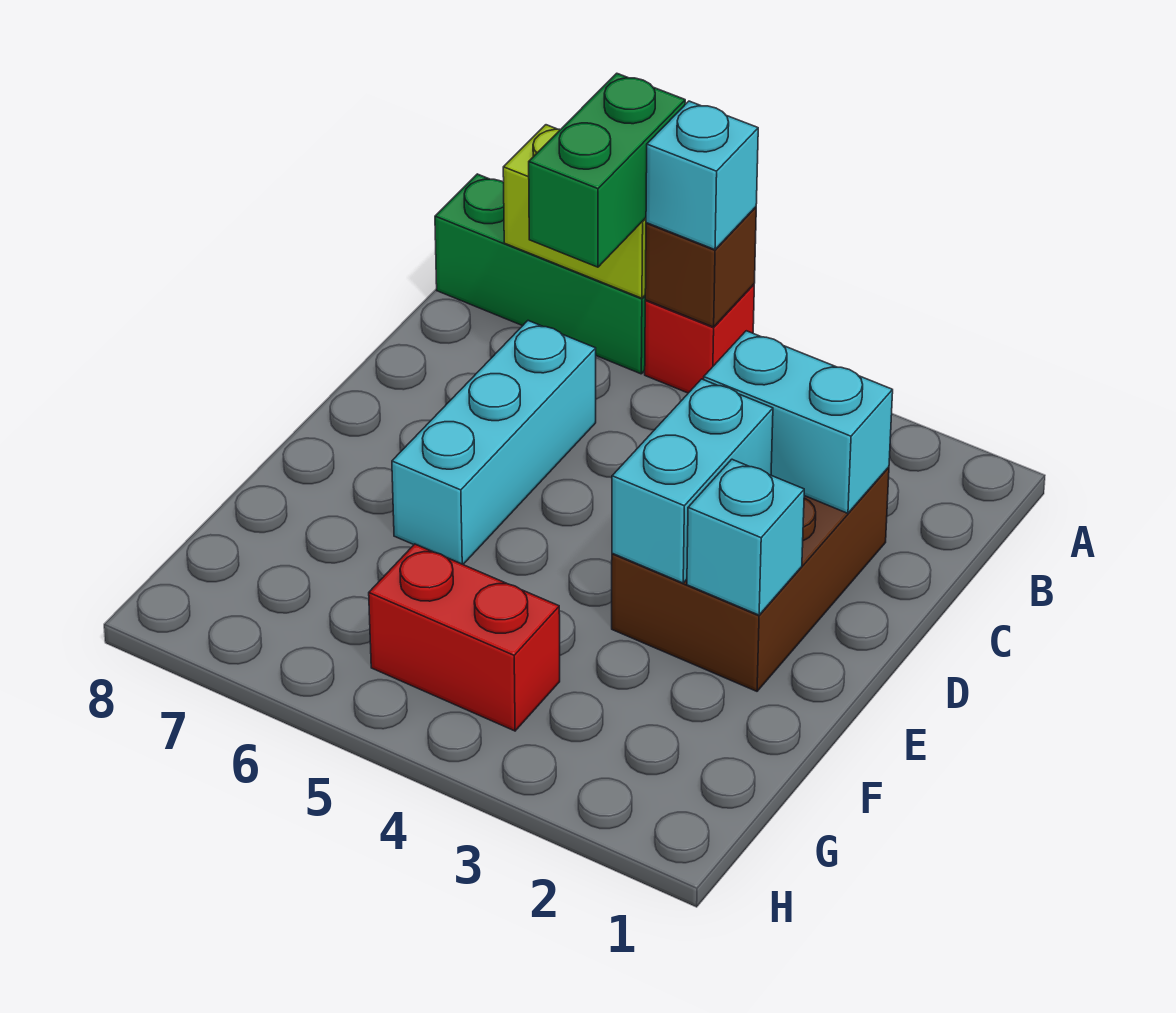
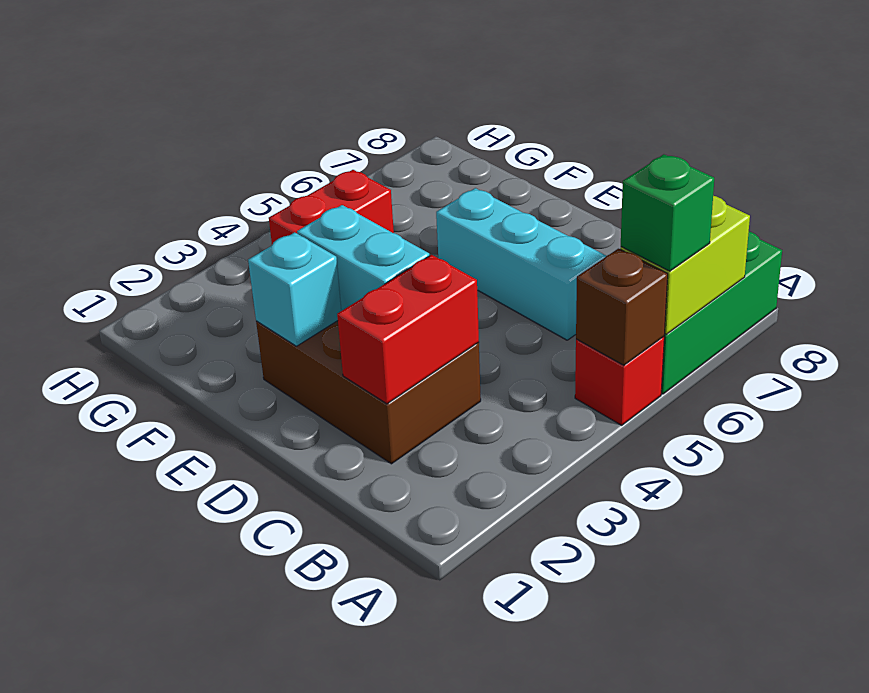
cyan brick A5 level 3 -> none
green brick A6:B6 level 3 -> green brick A6 level 3
cyan brick C2:C3 level 2 -> red brick C2:C3 level 2

